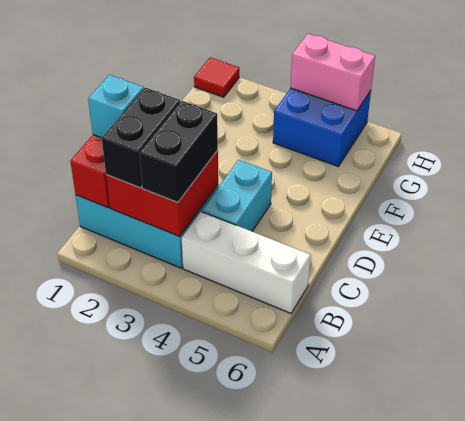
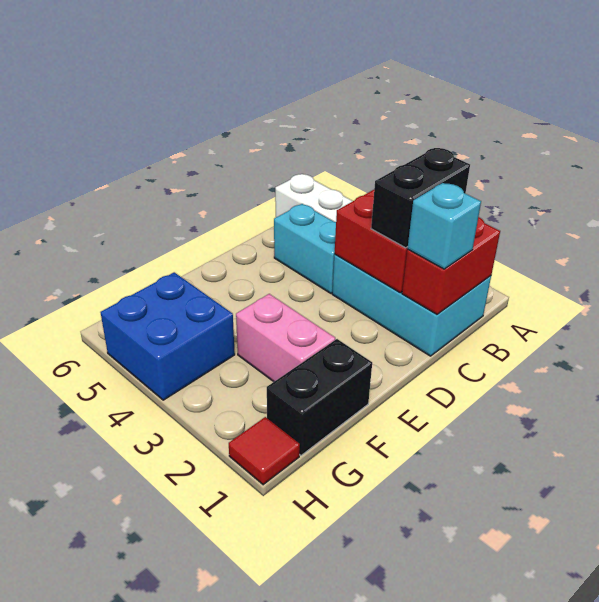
black brick B3:C3 level 3 -> black brick F1:G1 level 1
cyan brick C4:D4 level 1 -> cyan brick C4:C5 level 1
pink brick H4:H5 level 2 -> pink brick F2:F3 level 1

